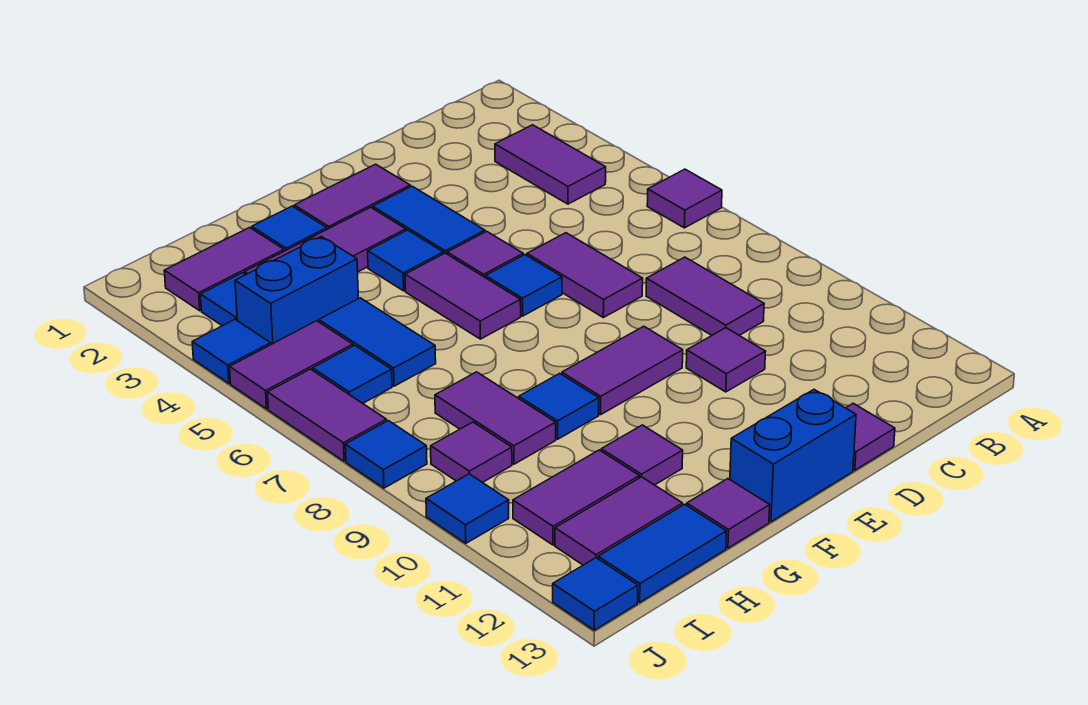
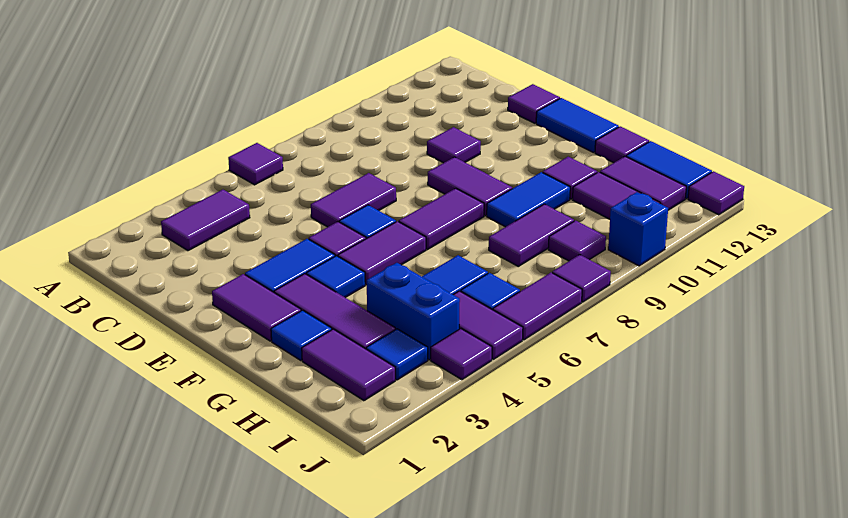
purple tile C8:C9 level 1 -> purple tile F7:F8 level 1
blue brick E13:F13 level 1 -> blue tile E13:F13 level 1
blue tile G9 level 1 -> blue tile G9:G10 level 1
blue tile J4 level 1 -> purple tile J4 level 1
blue tile J8 level 1 -> purple tile J8 level 1
blue tile J10 level 1 -> blue brick J10 level 1
blue tile J13 level 1 -> purple tile J13 level 1

